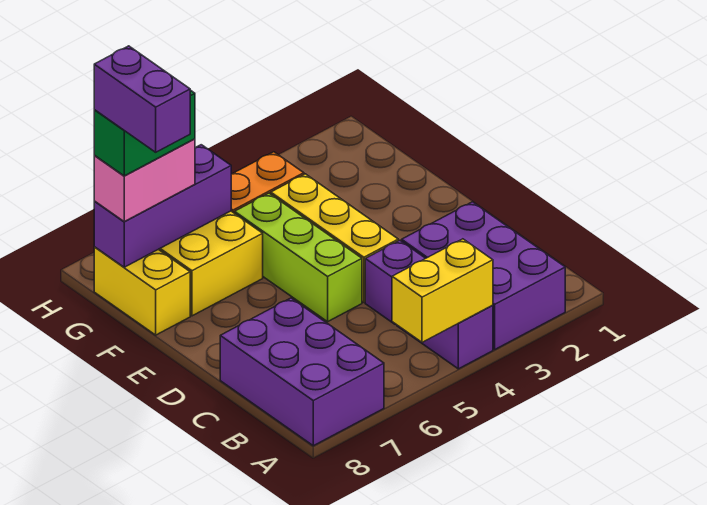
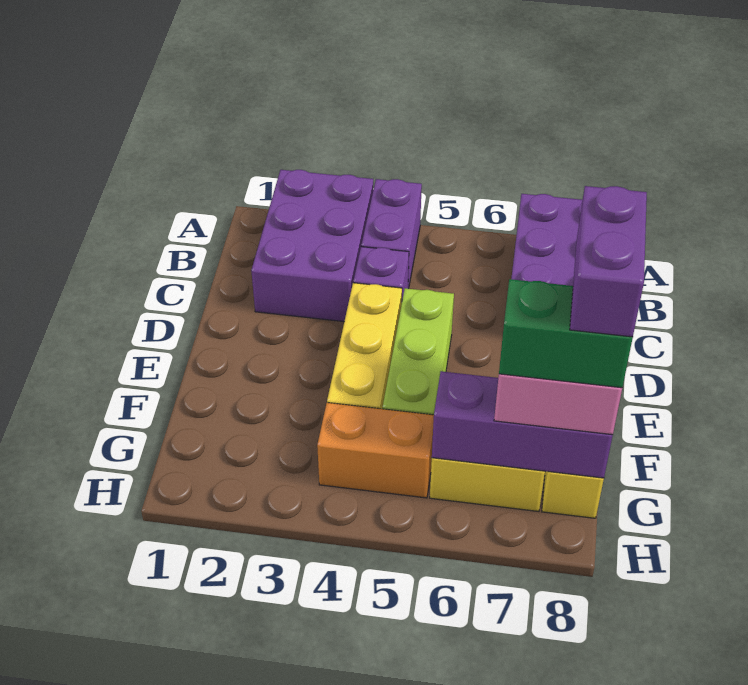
yellow brick A4:A5 level 2 -> none

